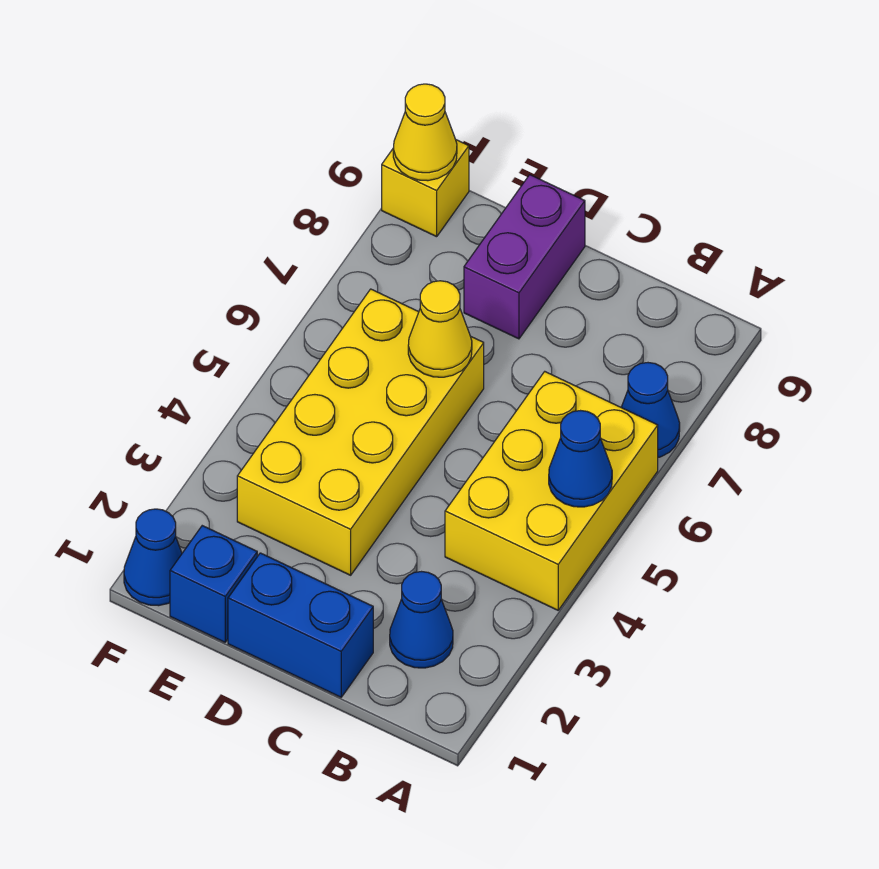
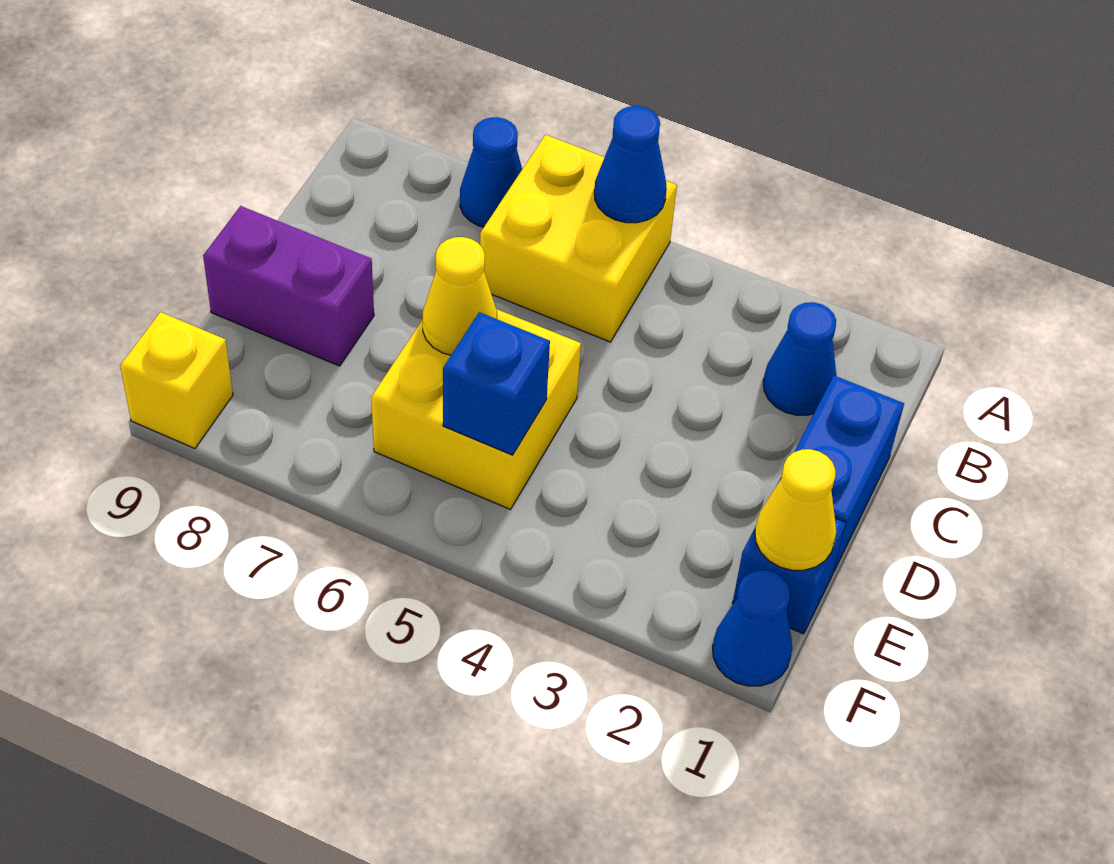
yellow brick A4:B6 level 1 -> yellow brick A5:B6 level 1
yellow brick D3:E6 level 1 -> yellow brick D5:E6 level 1
none -> blue brick E5 level 2
yellow cone F9 level 2 -> yellow cone E1 level 2

